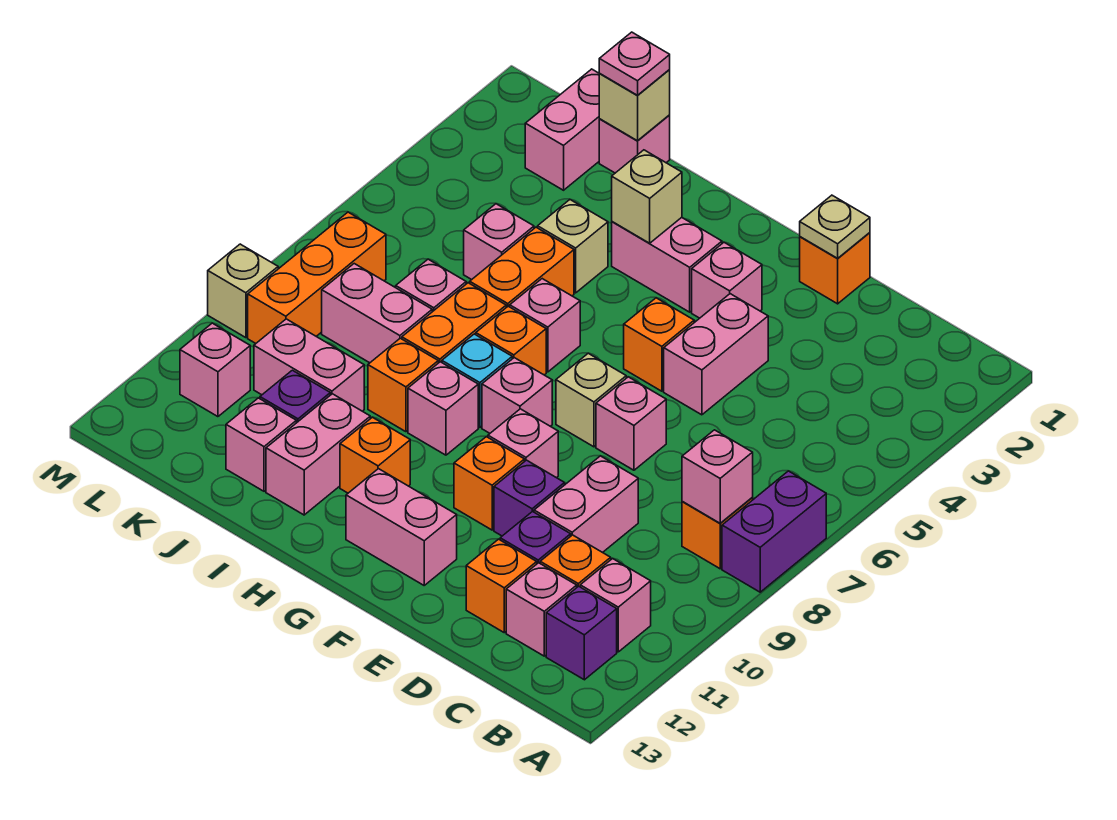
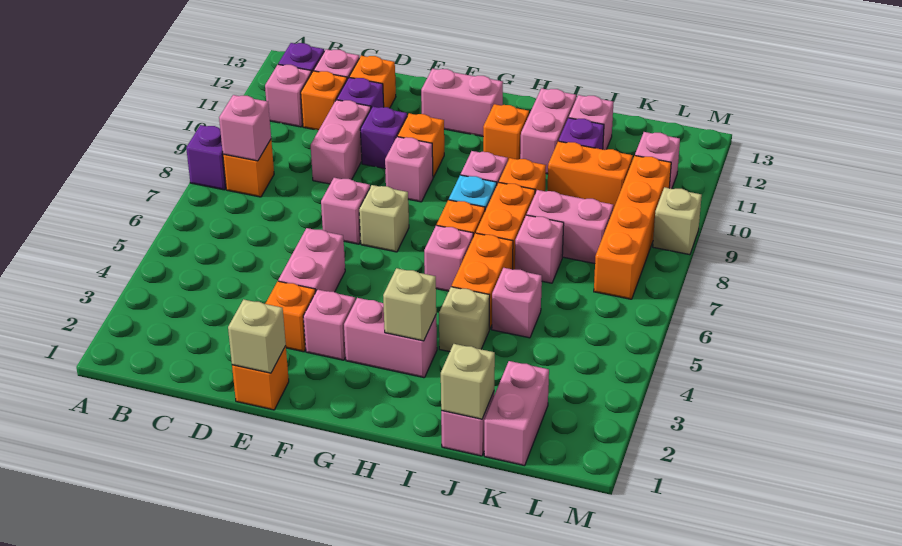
purple brick A7:A8 level 1 -> purple brick A8 level 1
tan plate E1 level 2 -> tan brick E1 level 2
orange brick F5 level 1 -> orange brick E3 level 1
pink brick G8 level 1 -> none
pink plate J1 level 3 -> none
pink brick J10:K10 level 1 -> orange brick J10:K10 level 1
orange brick L7:L9 level 1 -> orange brick L7:L10 level 1

